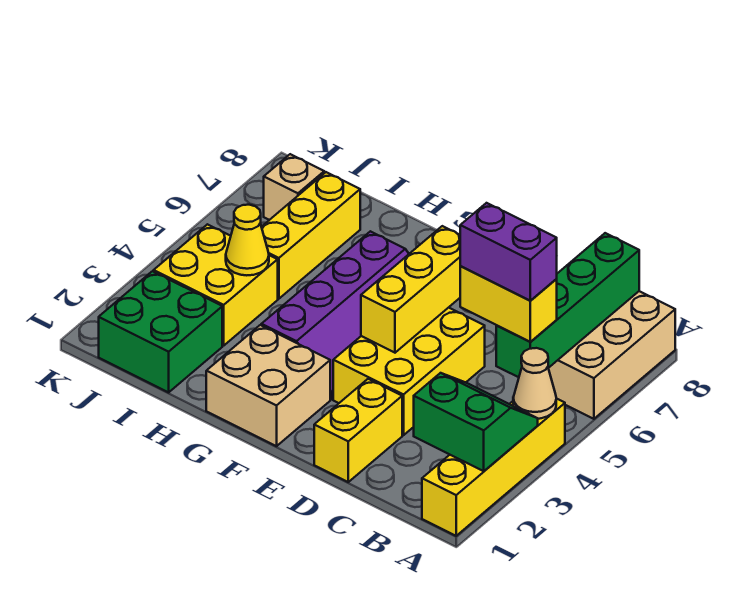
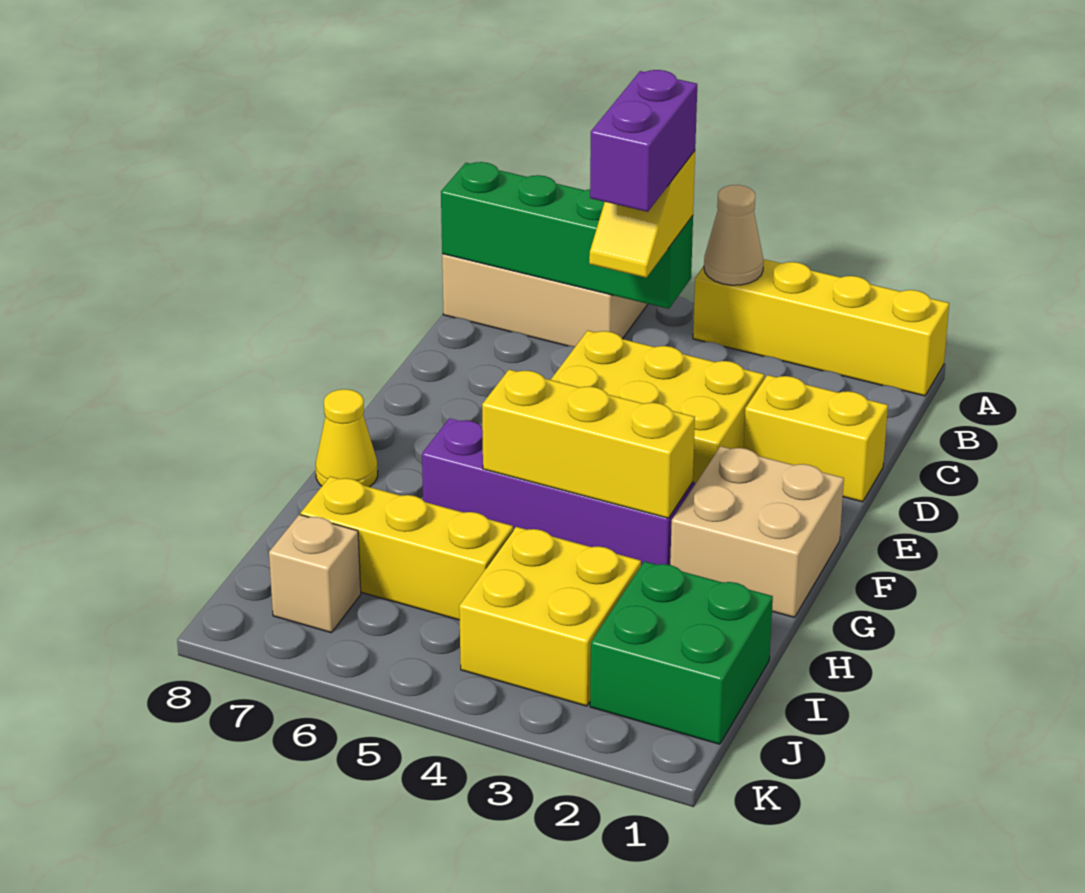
green slope A2:B3 level 2 top 2 -> none
yellow brick B5:C5 level 3 -> yellow slope B5:C5 level 3 top B
yellow brick E4:E6 level 2 -> yellow brick G3:G5 level 2
yellow cone I4 level 2 -> yellow cone G8 level 1

